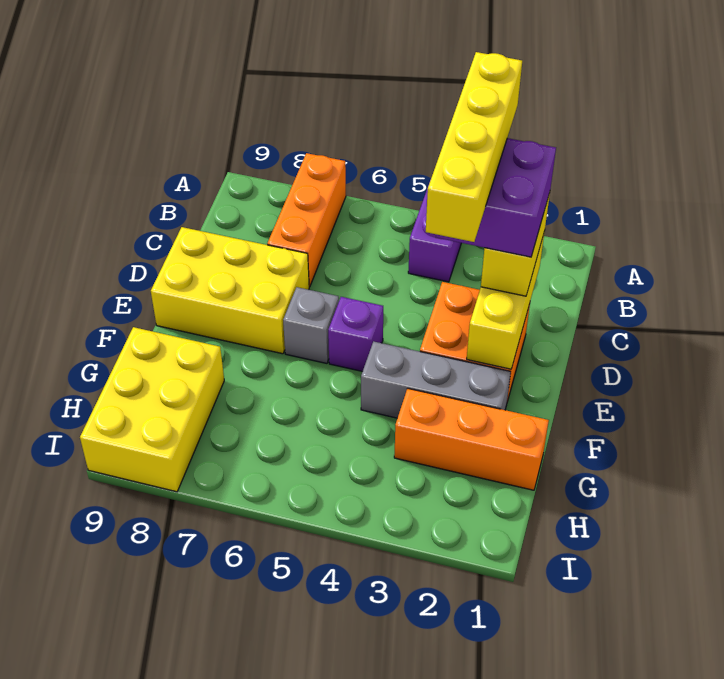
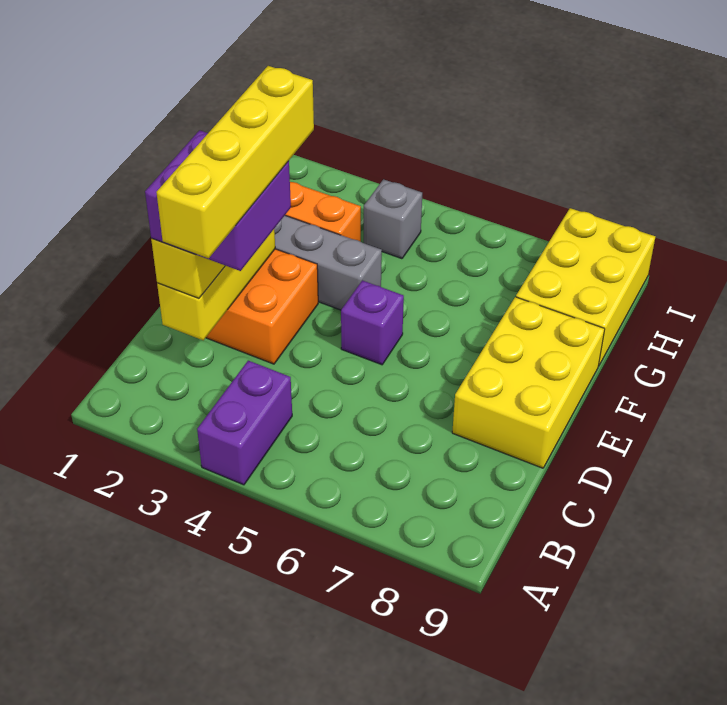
orange brick A7:C7 level 1 -> none
yellow brick D7:E9 level 1 -> yellow brick D8:F9 level 1
grey brick E6 level 1 -> grey brick H4 level 1

